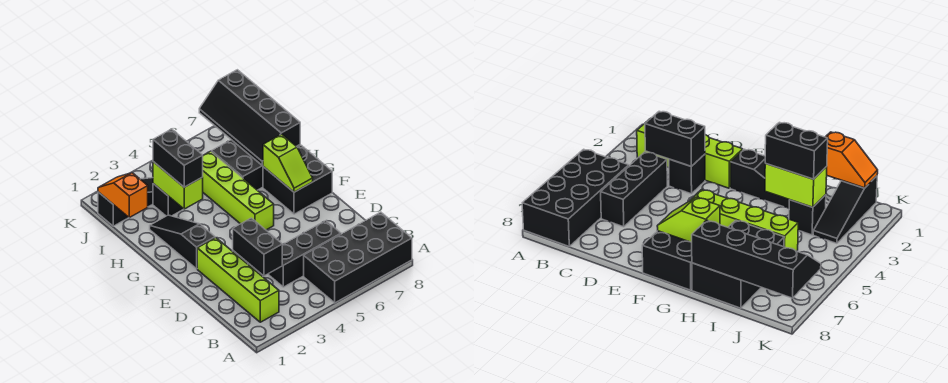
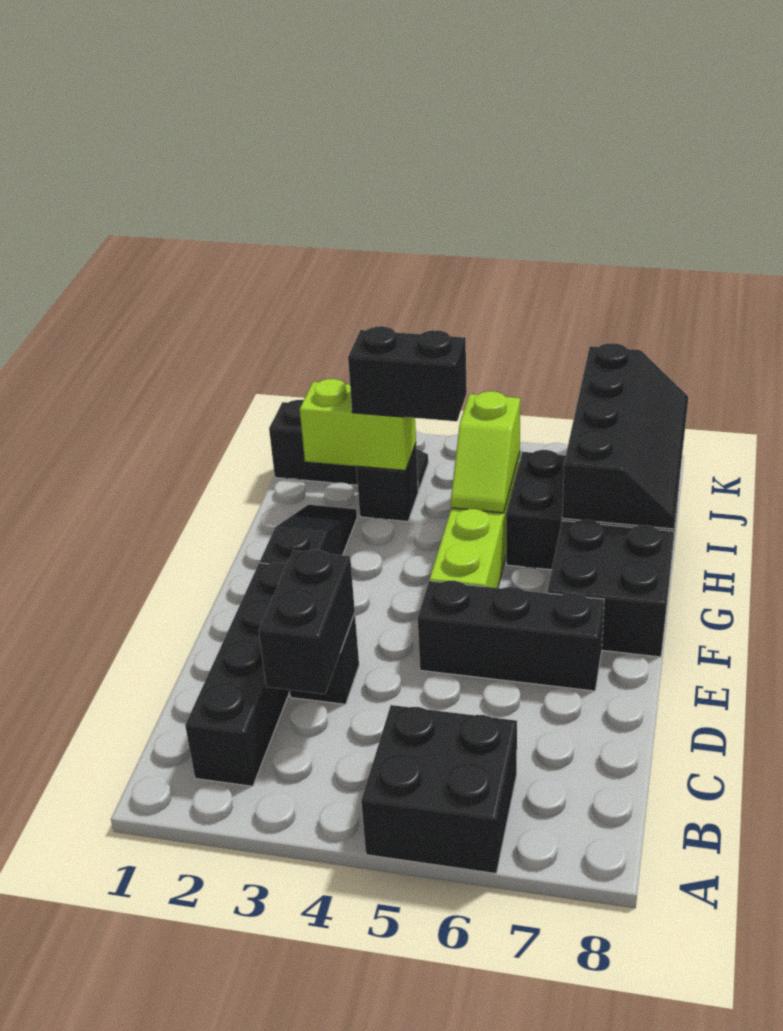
black brick A5:B8 level 1 -> black brick A5:B6 level 1
lime brick B2:E2 level 1 -> black brick B2:E2 level 1
black brick C4:C6 level 1 -> black brick E5:E7 level 1
lime slope F7:G7 level 2 top G -> lime slope H5:I5 level 2 top I
lime brick H3:I3 level 2 -> lime brick I2:I3 level 2
black brick H3:I3 level 3 -> black brick I3:I4 level 3
black slope H7:K8 level 2 top 8 -> black slope H7:K8 level 2 top 7
orange slope I1:J1 level 2 top I -> none

